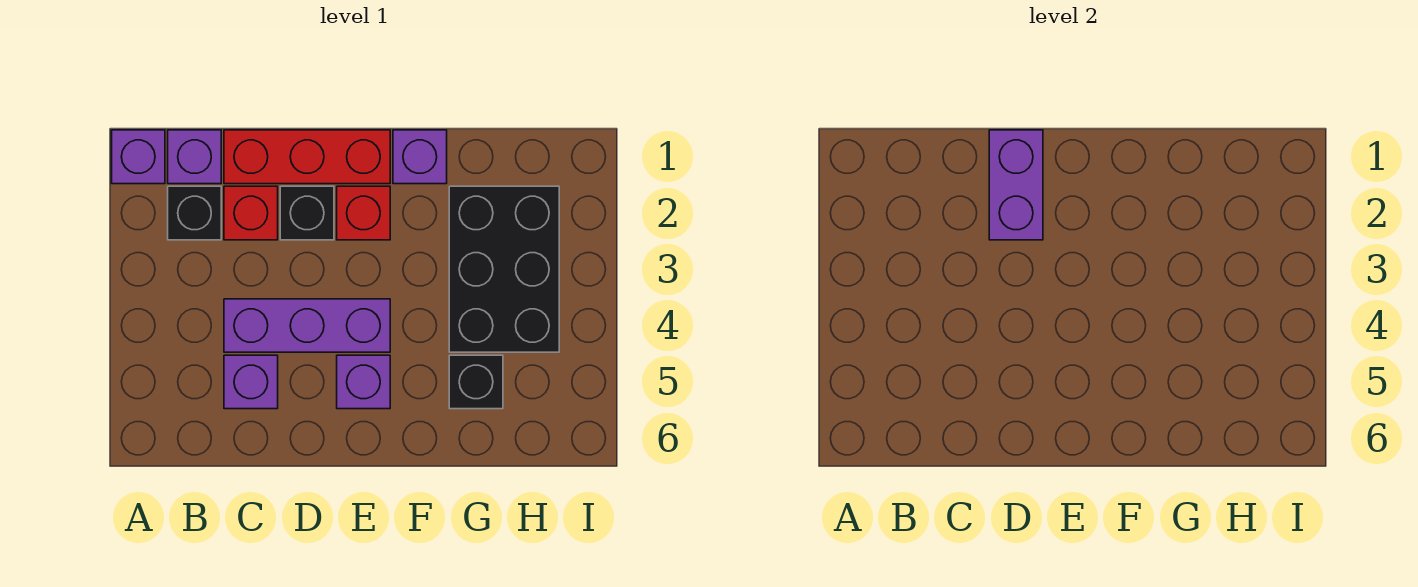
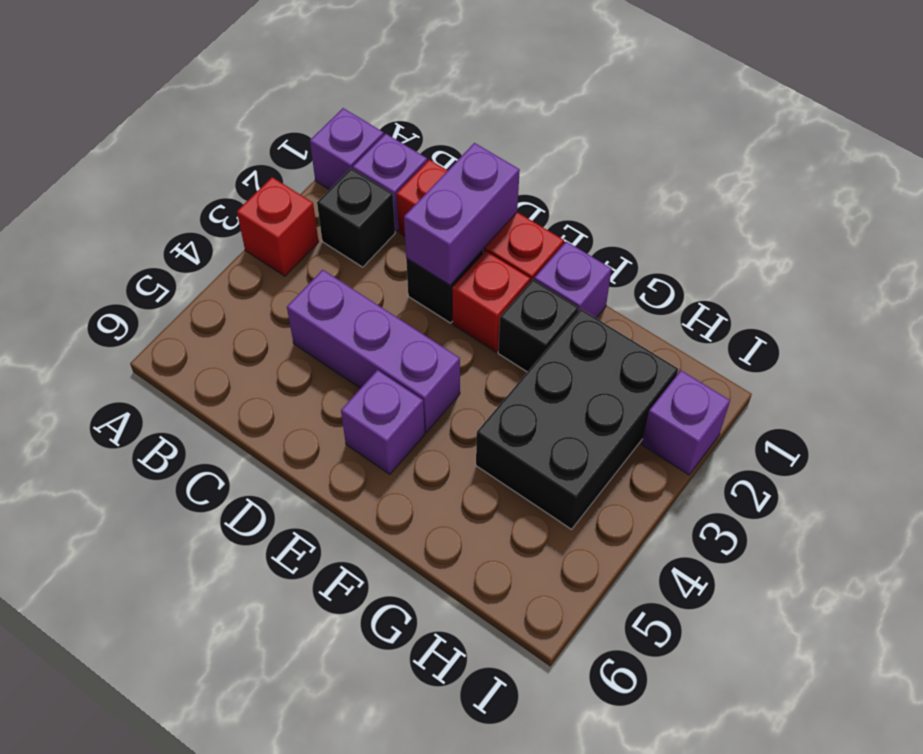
red brick C2 level 1 -> red brick A3 level 1
purple brick C5 level 1 -> purple brick I2 level 1
black brick G5 level 1 -> black brick F2 level 1

